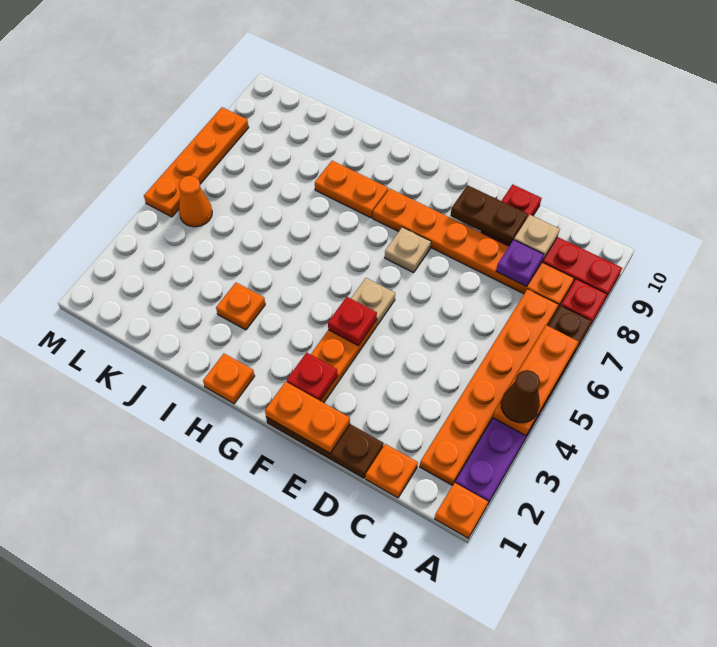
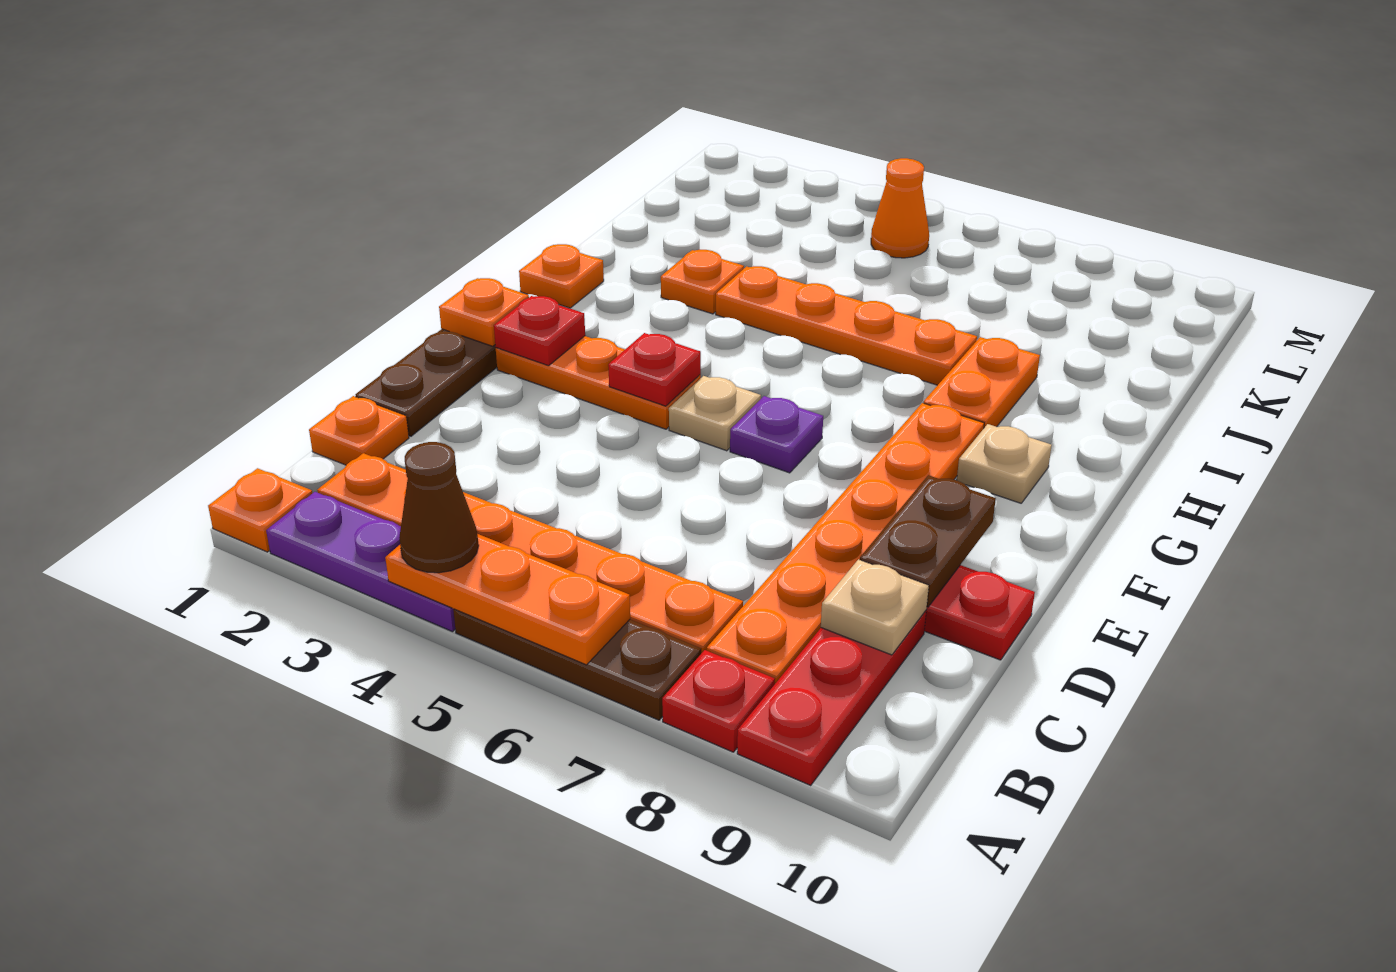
purple plate C8 level 2 -> purple plate F6 level 1
orange plate E1:F1 level 2 -> orange plate F1 level 2
tan plate F7 level 1 -> tan plate G9 level 1
orange plate M5:M8 level 1 -> orange plate I4:I7 level 1

